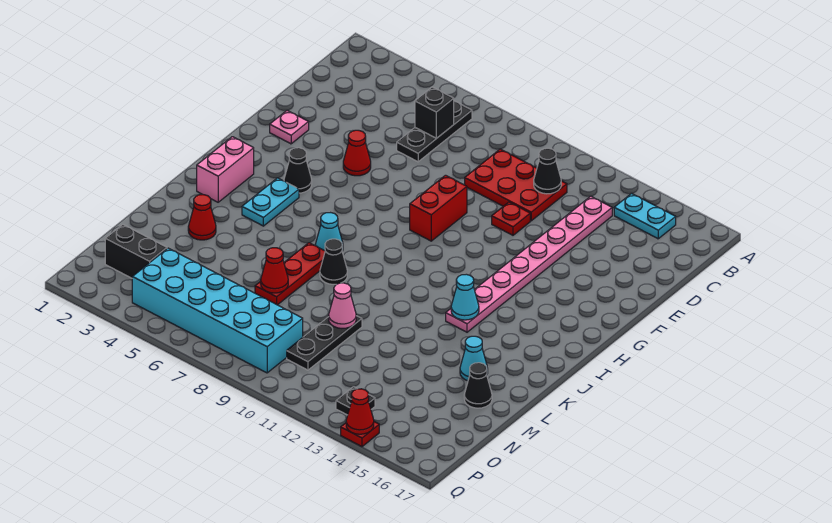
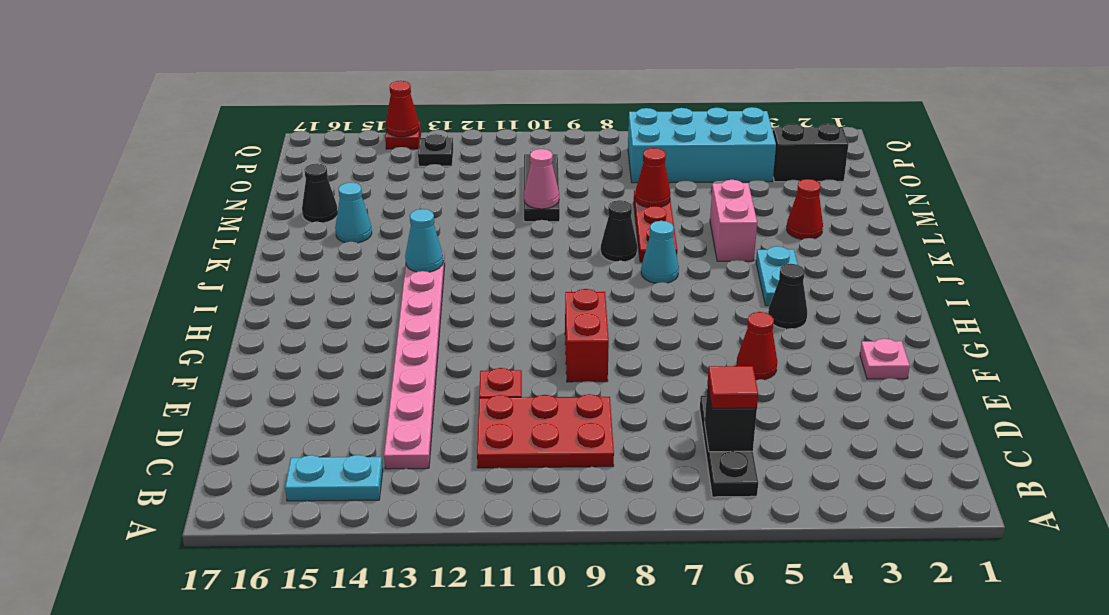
none -> red tile C6 level 3
black cone C11 level 2 -> none
pink brick I2:J2 level 1 -> pink brick K5:L5 level 1
cyan brick O4:P9 level 1 -> cyan brick O4:P7 level 1

